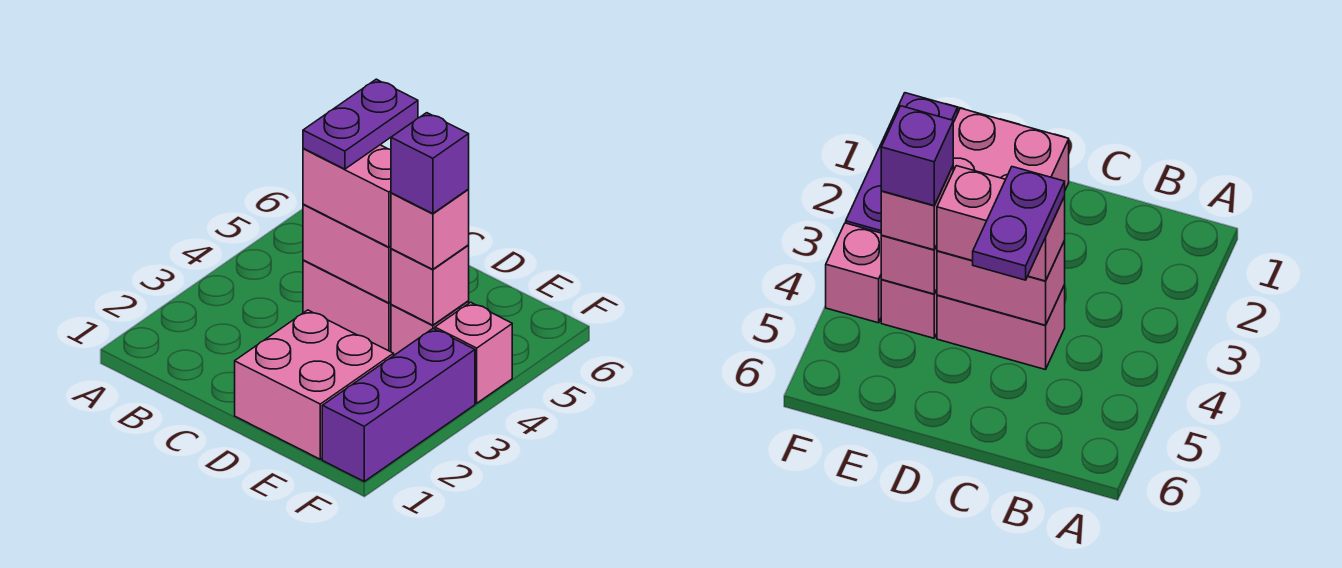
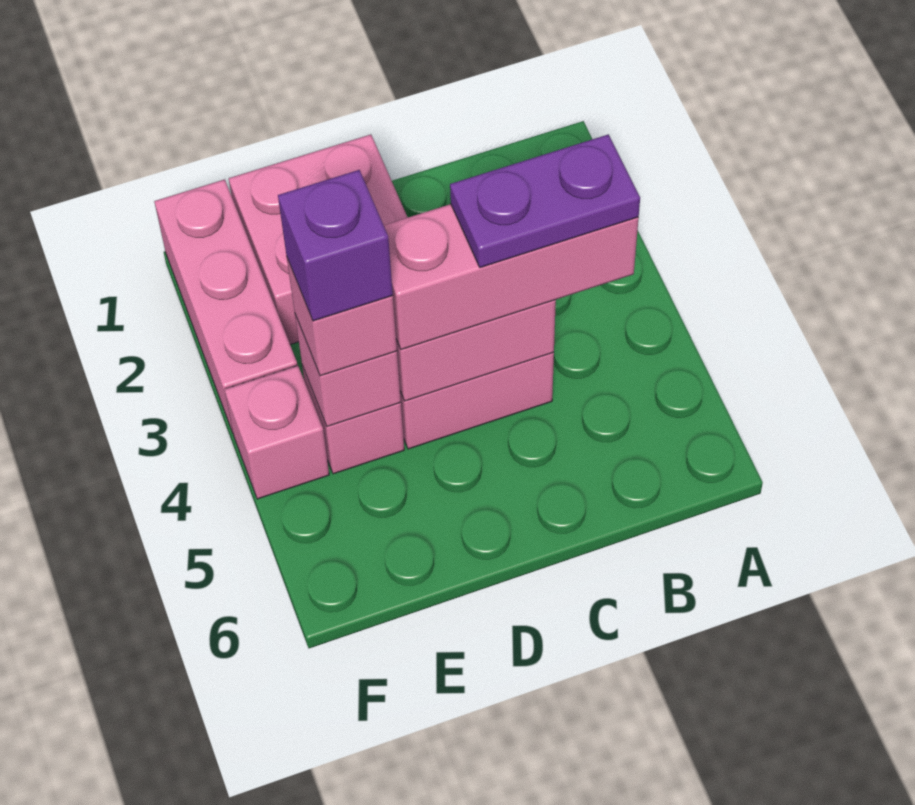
pink brick C4:D4 level 3 -> pink brick B4:D4 level 3
purple plate C4:C5 level 4 -> purple plate B4:C4 level 4
purple brick F1:F3 level 1 -> pink brick F1:F3 level 1

